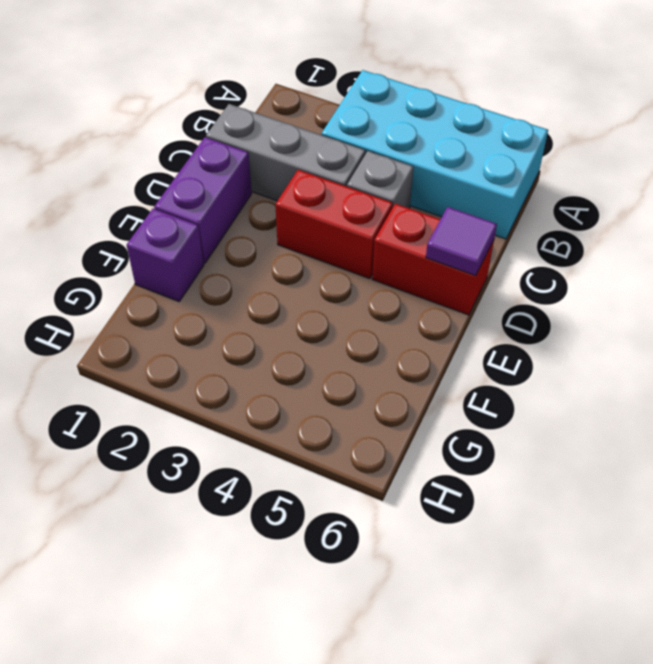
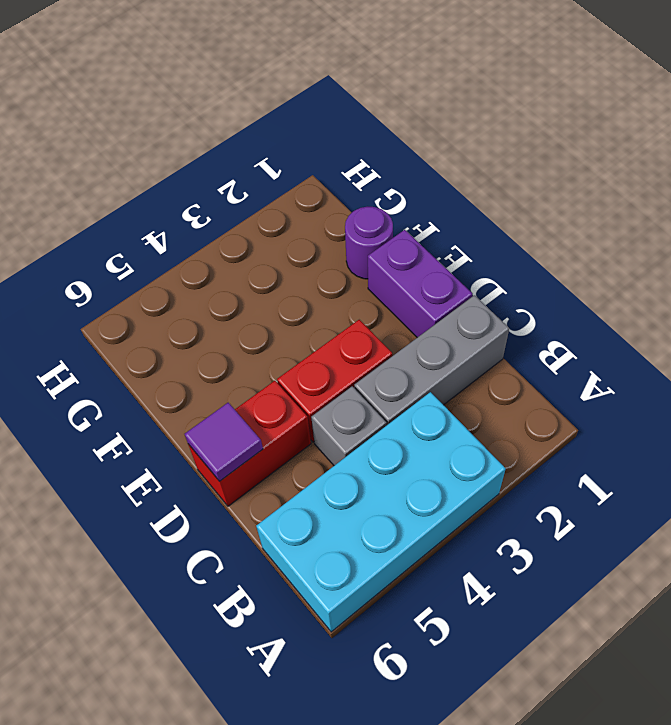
purple brick F1 level 1 -> purple round brick F1 level 1

